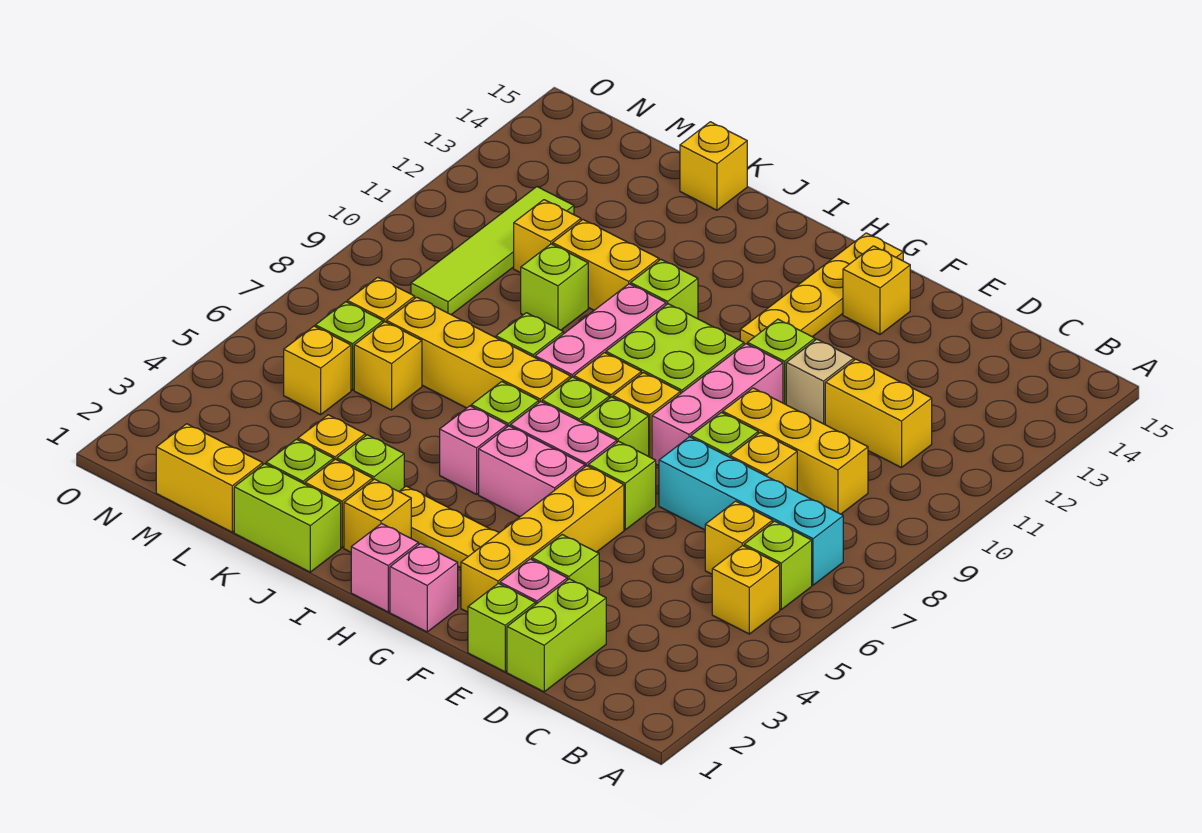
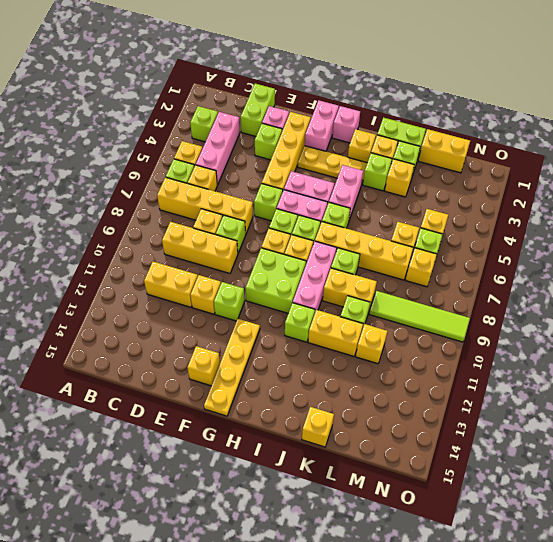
cyan brick B7:E7 level 1 -> yellow brick B7:E7 level 1
lime brick E1 level 1 -> lime brick B3 level 1
tan brick E11 level 1 -> yellow brick E11 level 1
pink brick F8:F10 level 1 -> pink brick C3:C5 level 1
pink brick G1 level 1 -> pink brick G1:G2 level 1
pink brick I5 level 1 -> pink brick I4:I5 level 1
none -> yellow brick J9:K9 level 1
lime tile M9:M12 level 1 -> lime tile L9:O9 level 1

